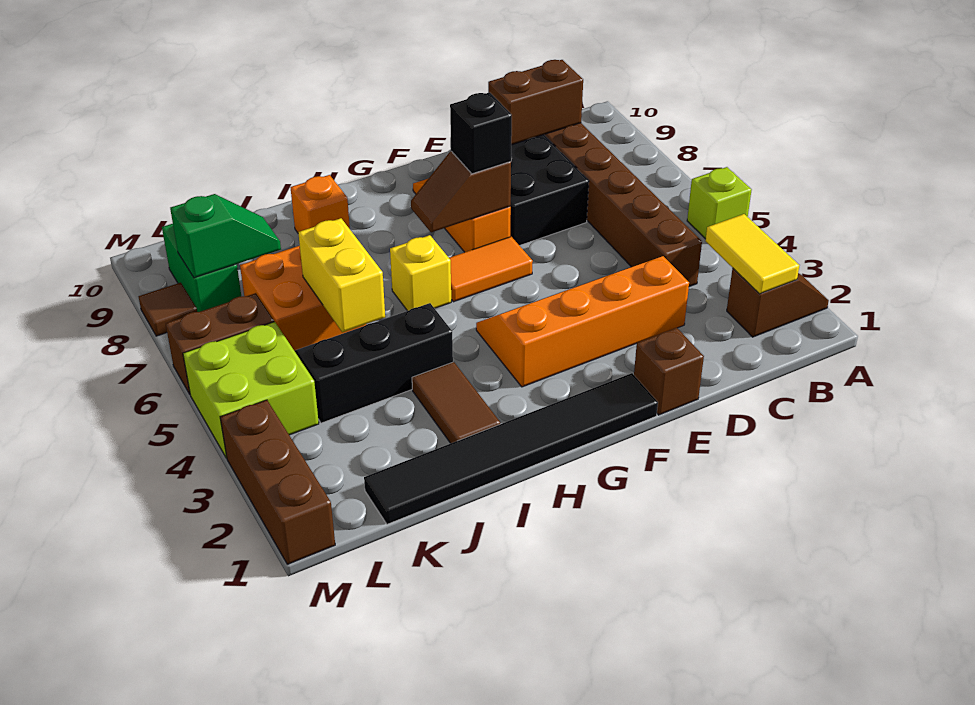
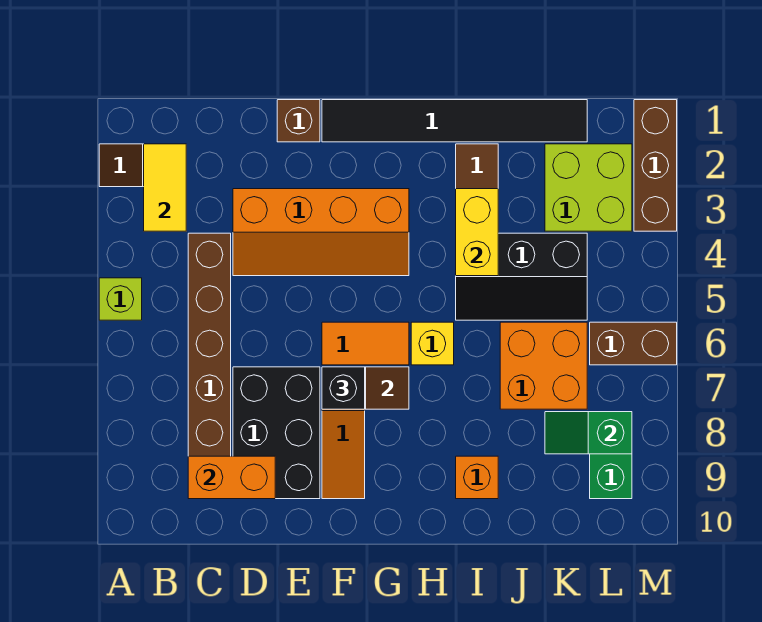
brown brick C9:D9 level 2 -> orange brick C9:D9 level 2
yellow brick J5:J6 level 2 -> yellow brick I3:I4 level 2
lime brick L4:M5 level 1 -> lime brick K2:L3 level 1
brown tile M8 level 1 -> none

